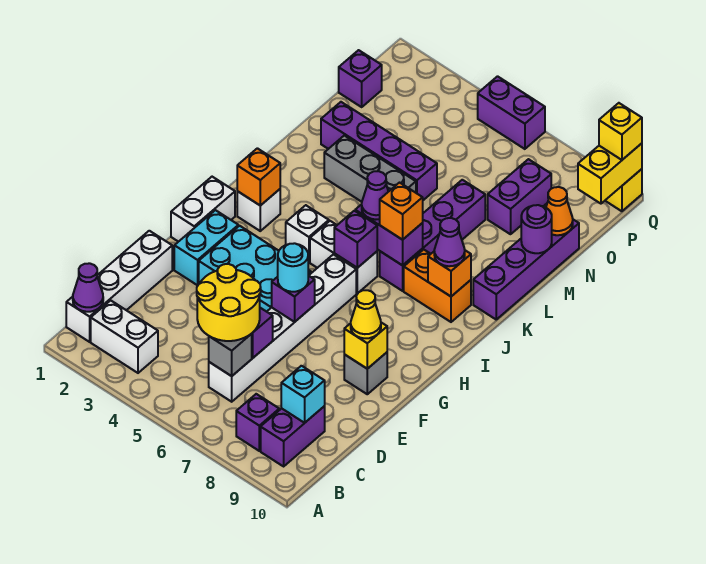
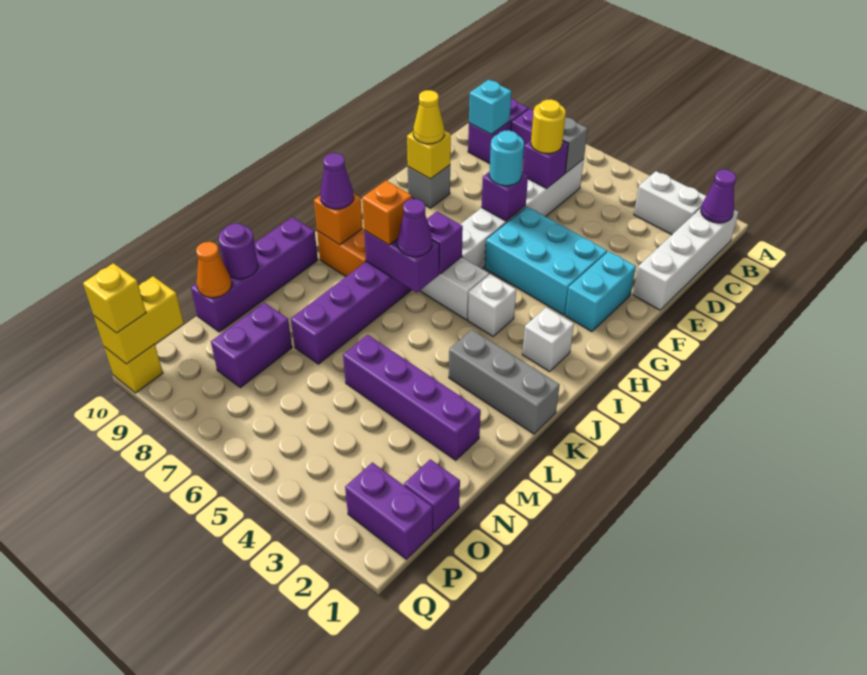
yellow round brick C5:D6 level 3 -> yellow round brick D6 level 3
white brick G1:H1 level 1 -> none
orange brick I2 level 2 -> none
grey brick L3:L5 level 1 -> grey brick K1:K3 level 1
purple brick Q5:Q6 level 1 -> purple brick P1:P2 level 1

